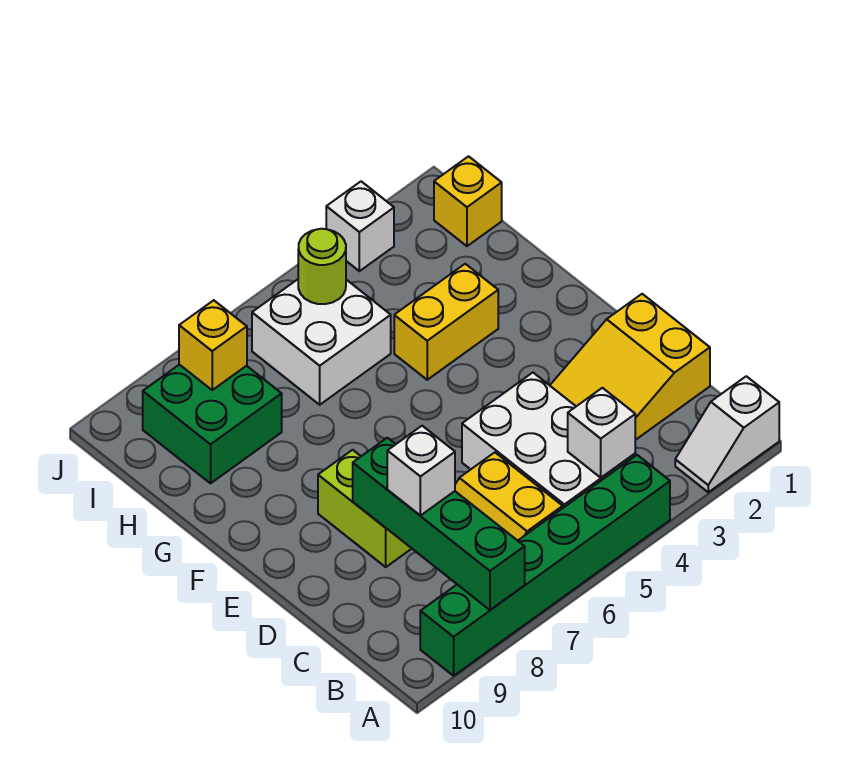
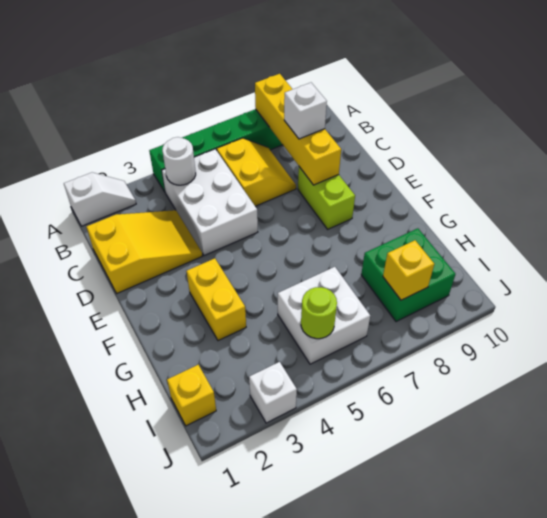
green brick A8:D8 level 2 -> yellow brick A8:D8 level 2
white brick B4 level 2 -> white round brick B4 level 2
yellow brick G3:G4 level 1 -> yellow brick F3:G3 level 1

